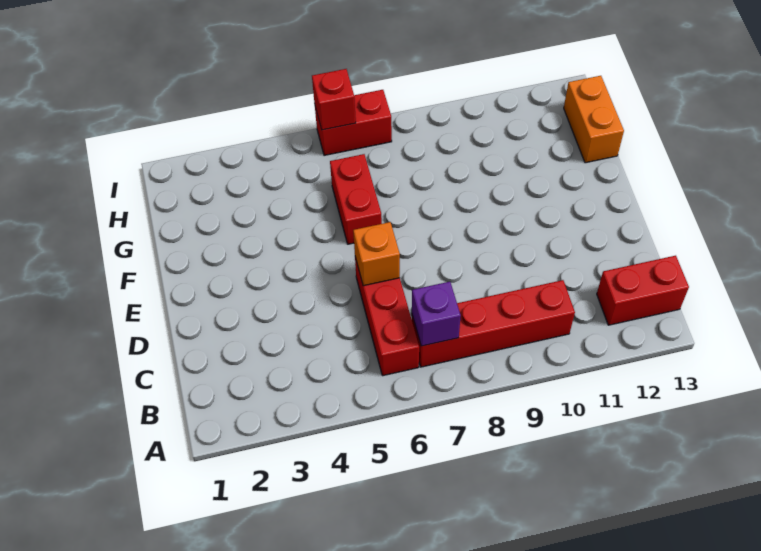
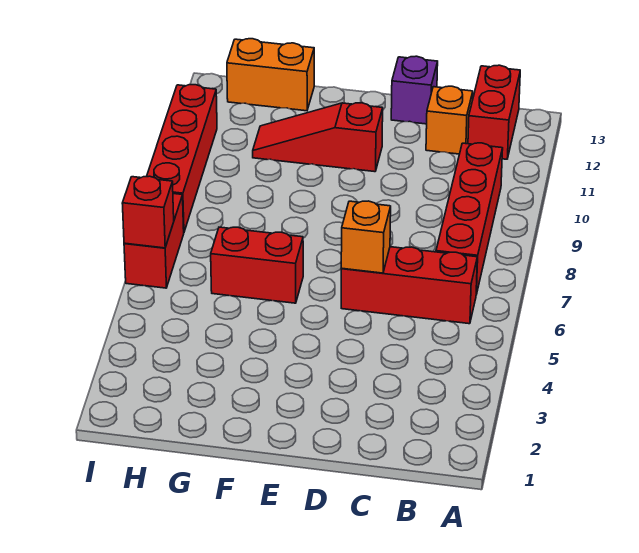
purple brick B7 level 2 -> purple brick D13 level 1
none -> orange brick C12 level 1
none -> red slope E11:G11 level 1 top E
none -> red brick I8:I11 level 1

